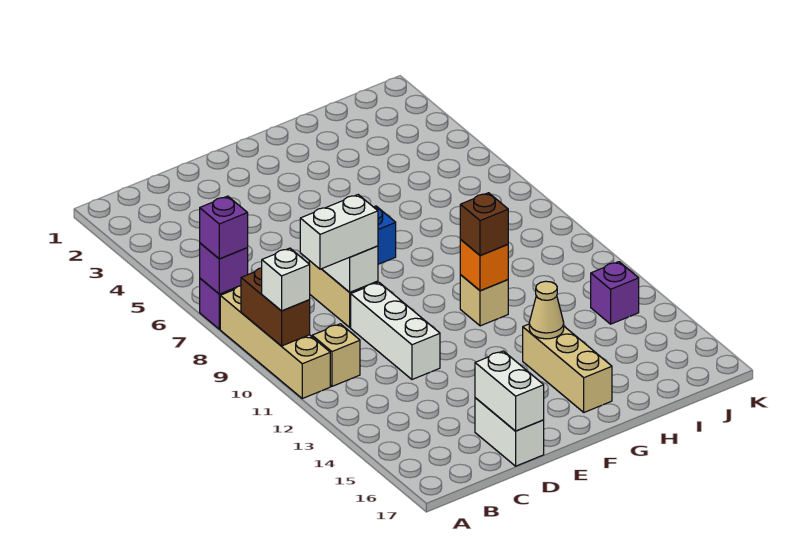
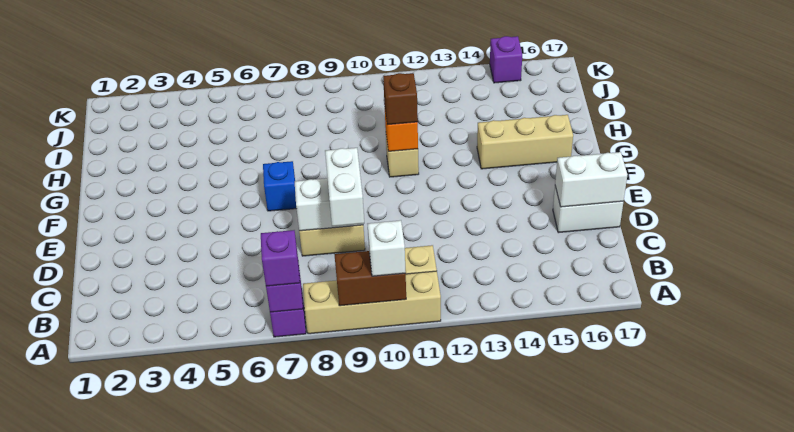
white brick D10:D12 level 1 -> none
tan cone G14 level 2 -> none
purple brick J13 level 1 -> purple brick K15 level 1

